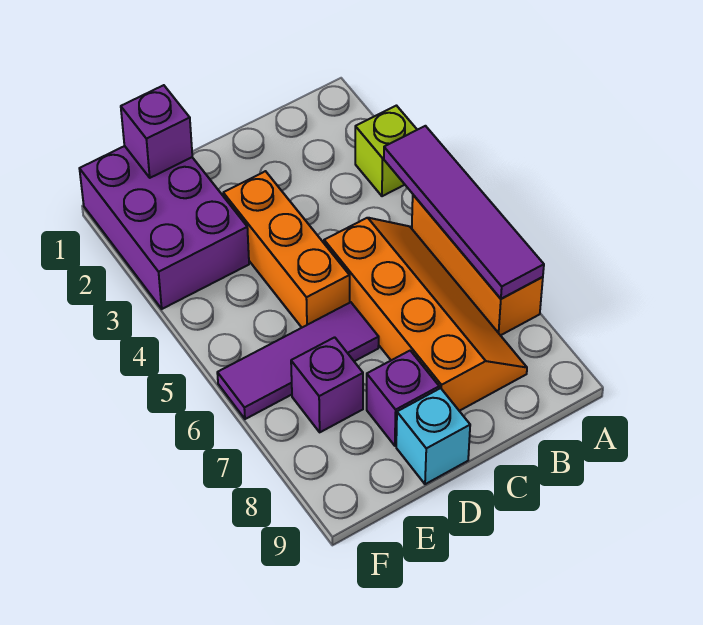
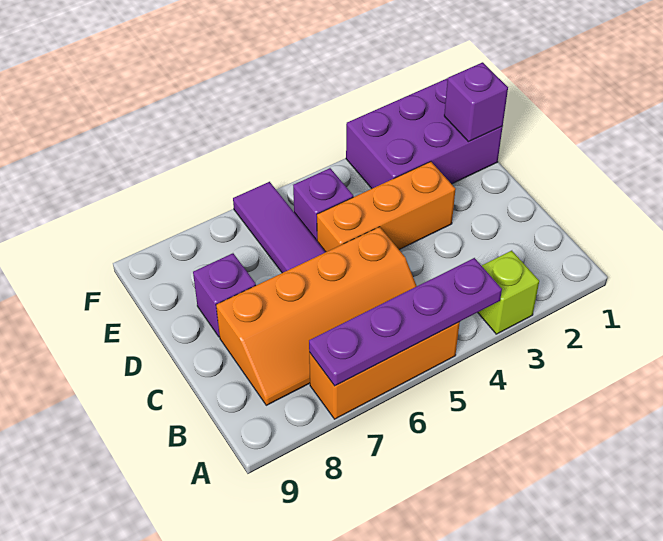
purple tile A4:A7 level 2 -> purple plate A4:A7 level 2
cyan brick D9 level 1 -> none
purple brick E7 level 1 -> purple brick E5 level 1

